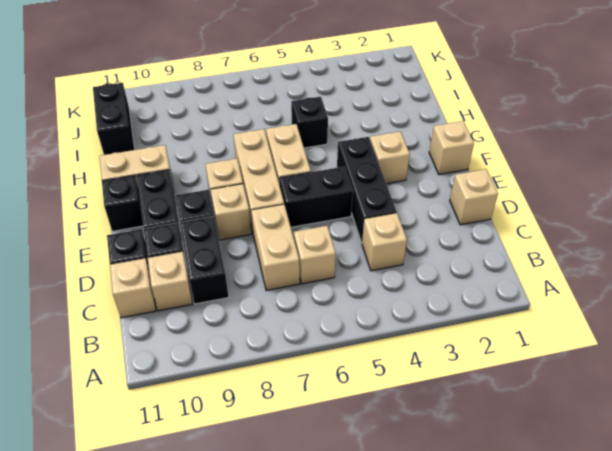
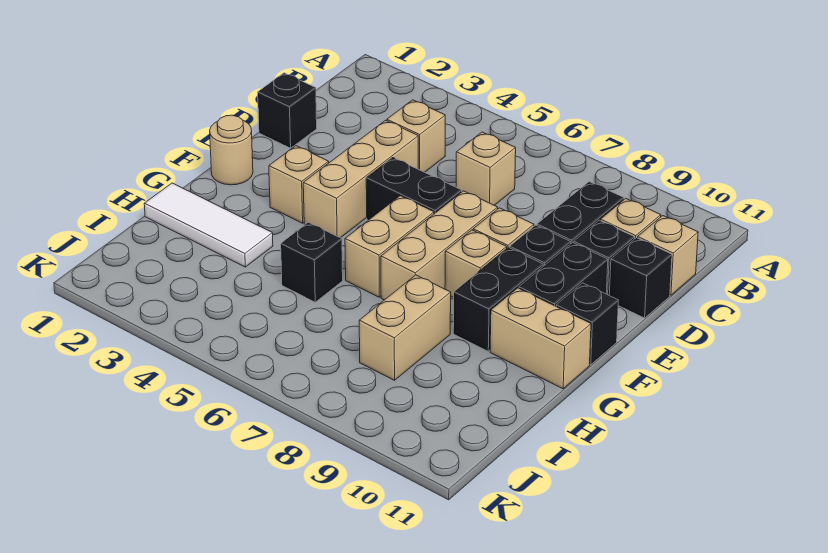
tan brick C7:D7 level 1 -> tan brick H8:I8 level 1
tan brick D1 level 1 -> black brick D1 level 1
black brick D4:F4 level 1 -> tan brick D4:F4 level 1
tan brick F1 level 1 -> tan round brick F1 level 1
none -> white tile H1:H3 level 1
black brick I11:J11 level 1 -> black brick F9:G9 level 1

